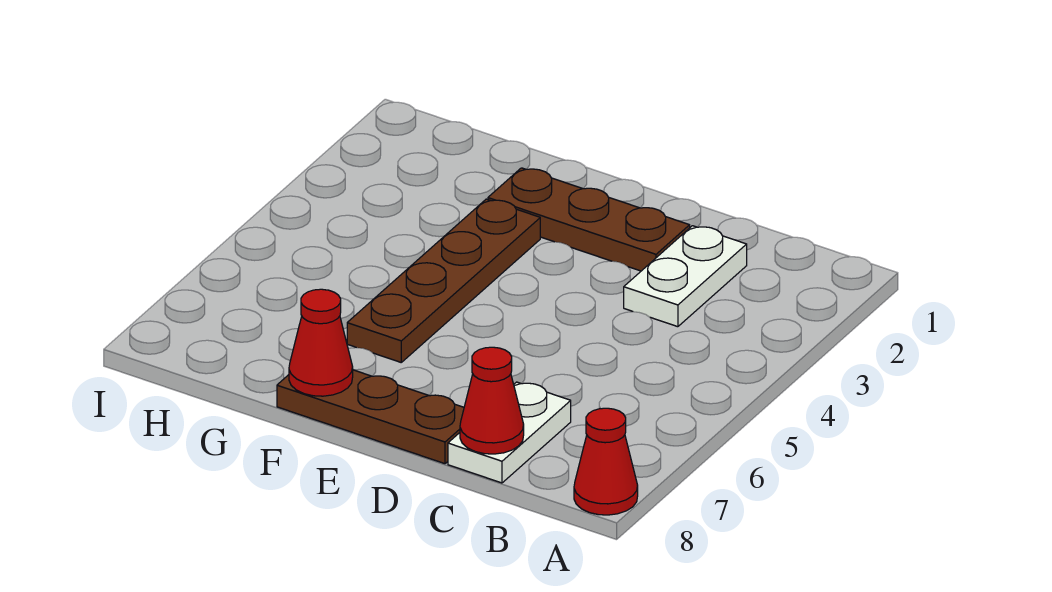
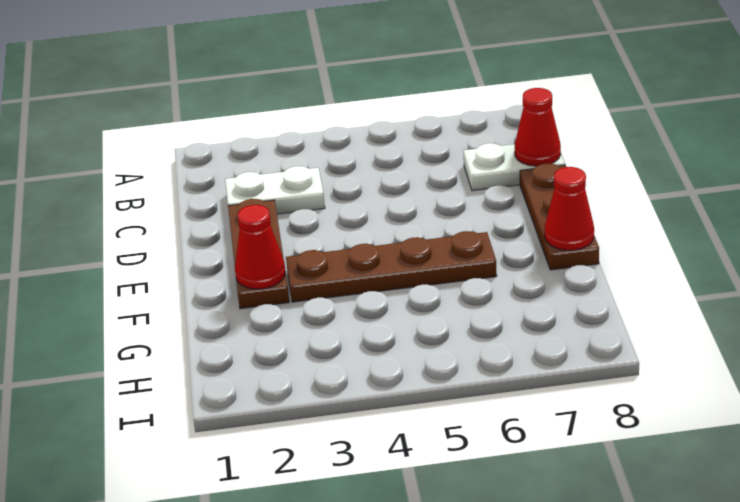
red cone A8 level 1 -> red cone F2 level 2

